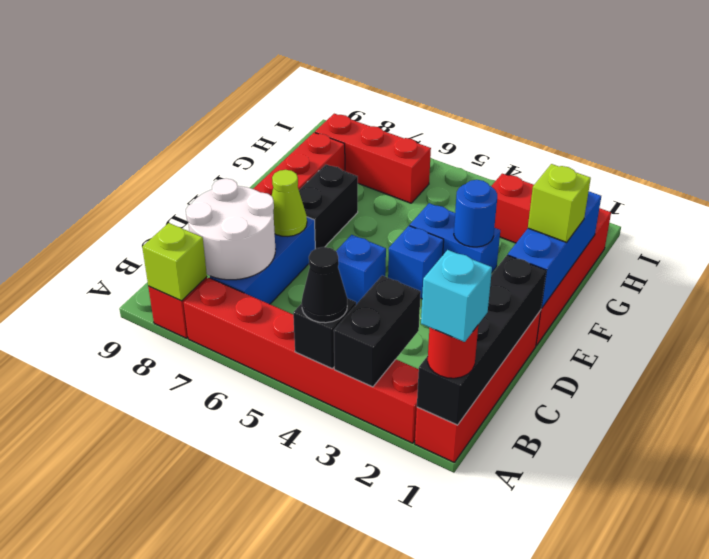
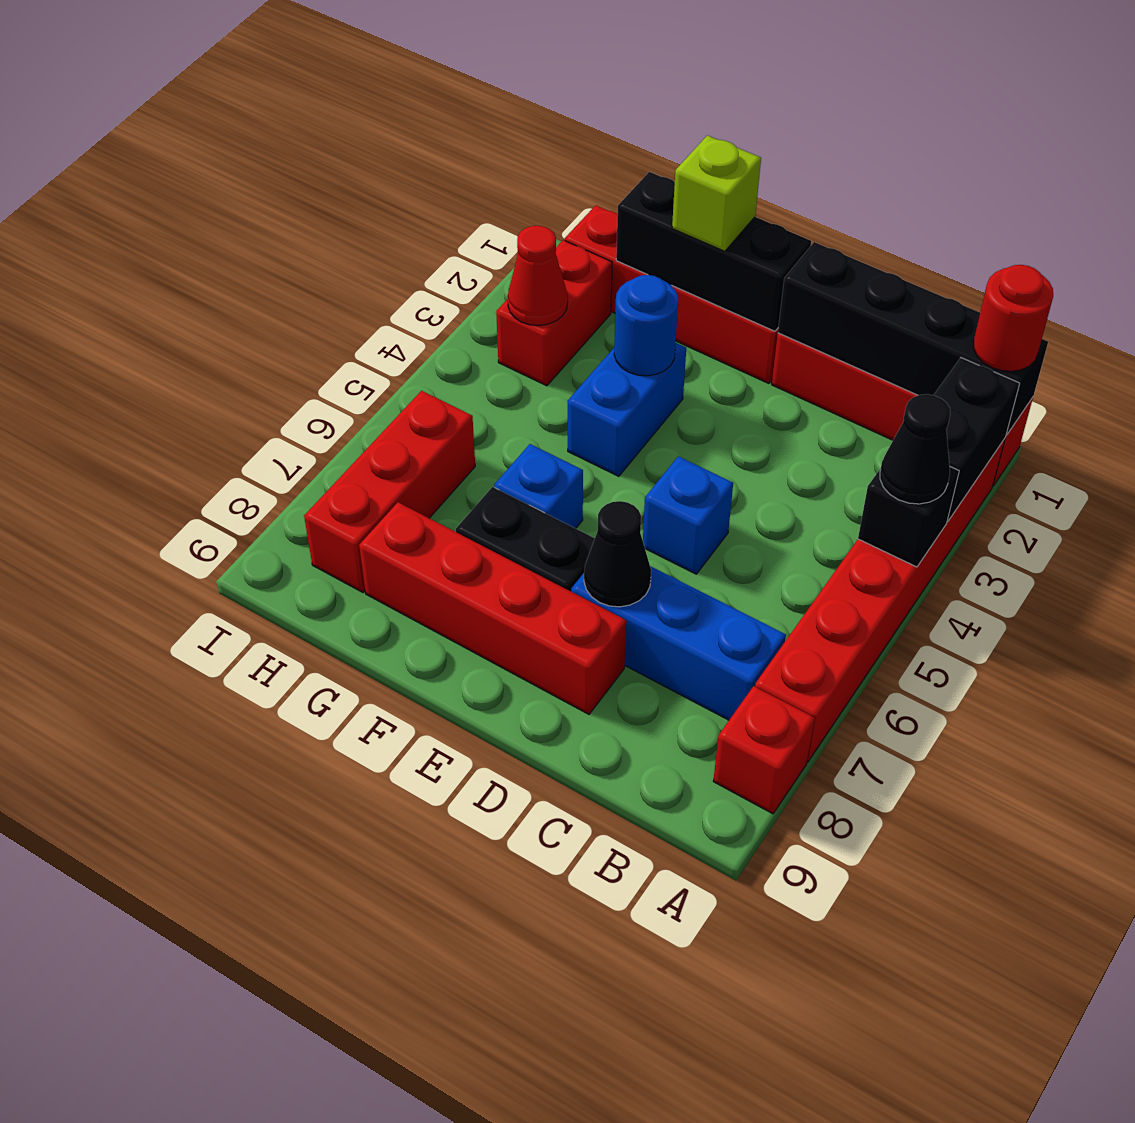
cyan brick A1 level 4 -> none
black brick A3:B3 level 2 -> black brick A2:A3 level 2
lime brick A8 level 2 -> none
white round brick B7:C8 level 2 -> none
lime cone D7 level 2 -> black cone D7 level 2
blue brick E1:G1 level 2 -> black brick E1:G1 level 2
blue brick E4 level 1 -> blue brick F6 level 1
none -> red cone H3 level 2

